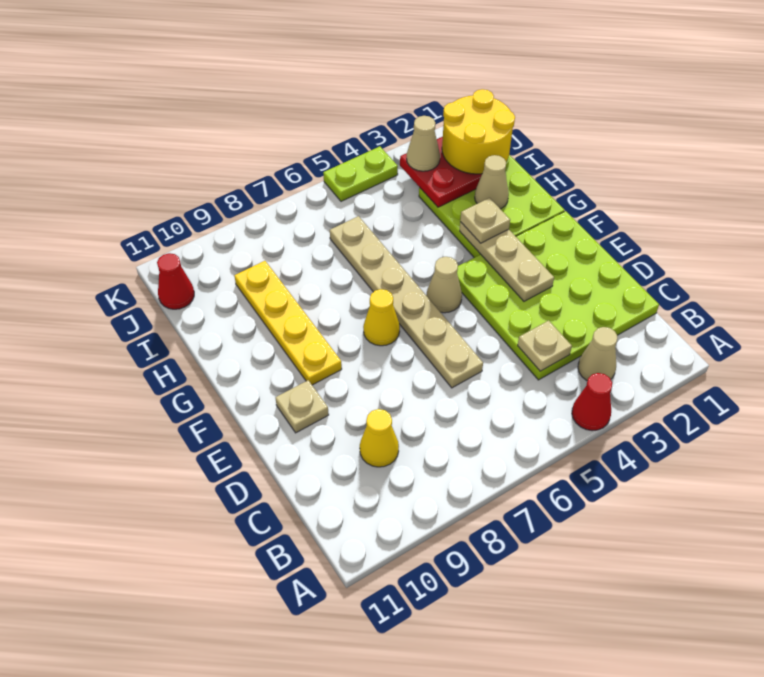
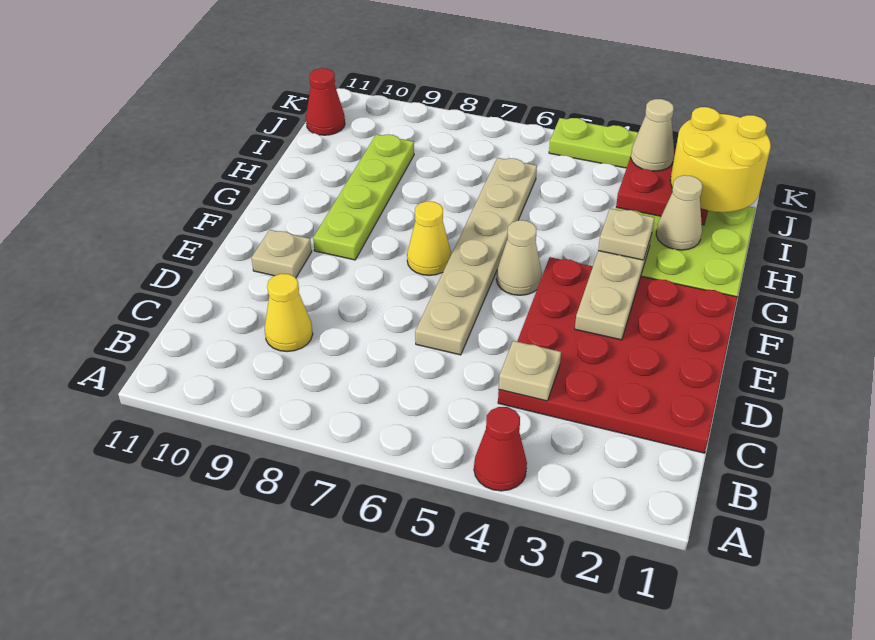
tan cone B3 level 1 -> none
lime plate C1:F4 level 1 -> red plate C1:F4 level 1
yellow plate F9:I9 level 1 -> lime plate F9:I9 level 1

